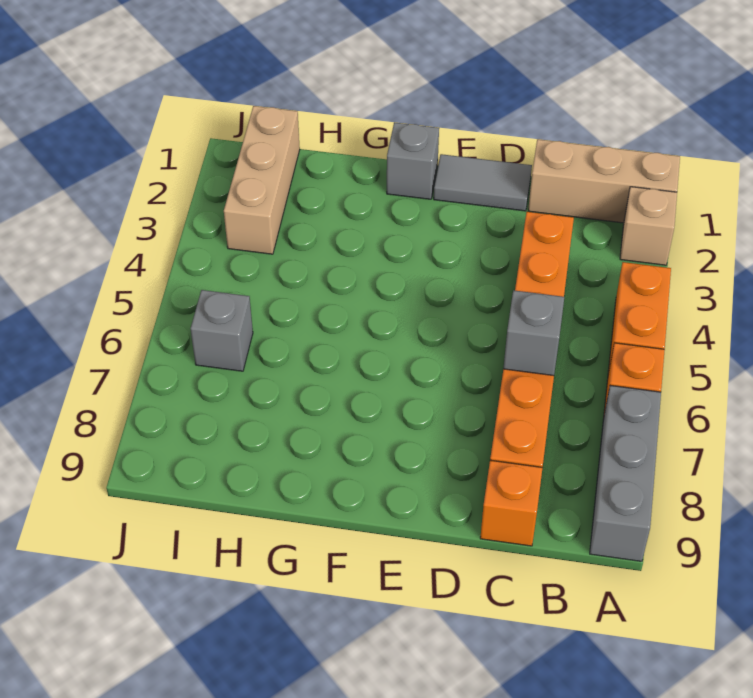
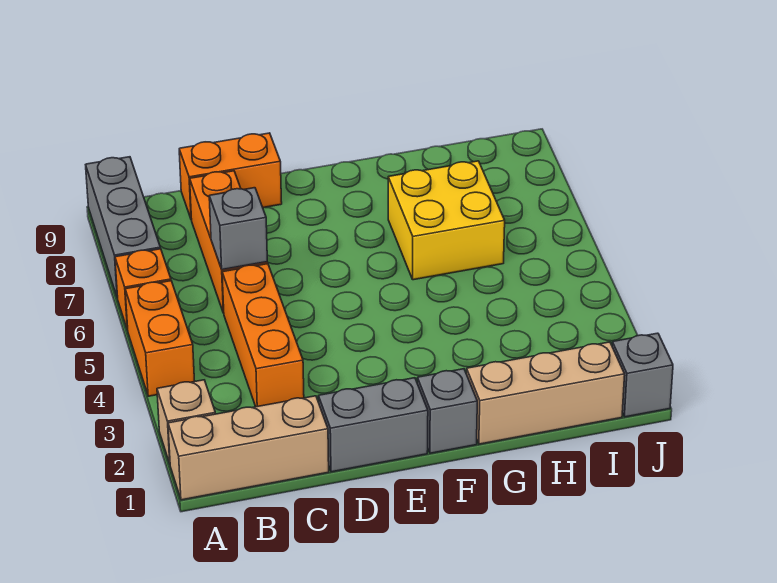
orange brick C9 level 1 -> orange brick C9:D9 level 1
grey tile D1:E1 level 1 -> grey brick D1:E1 level 1
none -> yellow brick G6:H7 level 1
tan brick I1:I3 level 1 -> tan brick G1:I1 level 1
grey brick I6 level 1 -> grey brick J1 level 1

